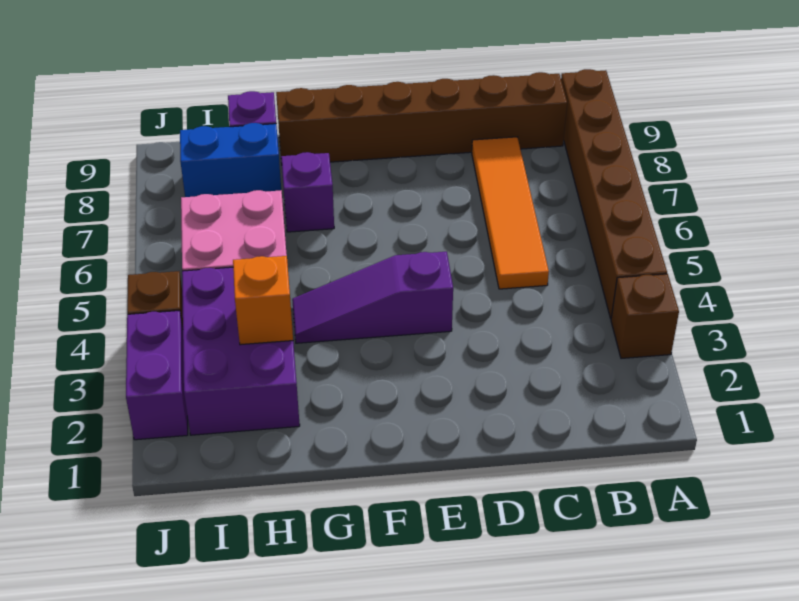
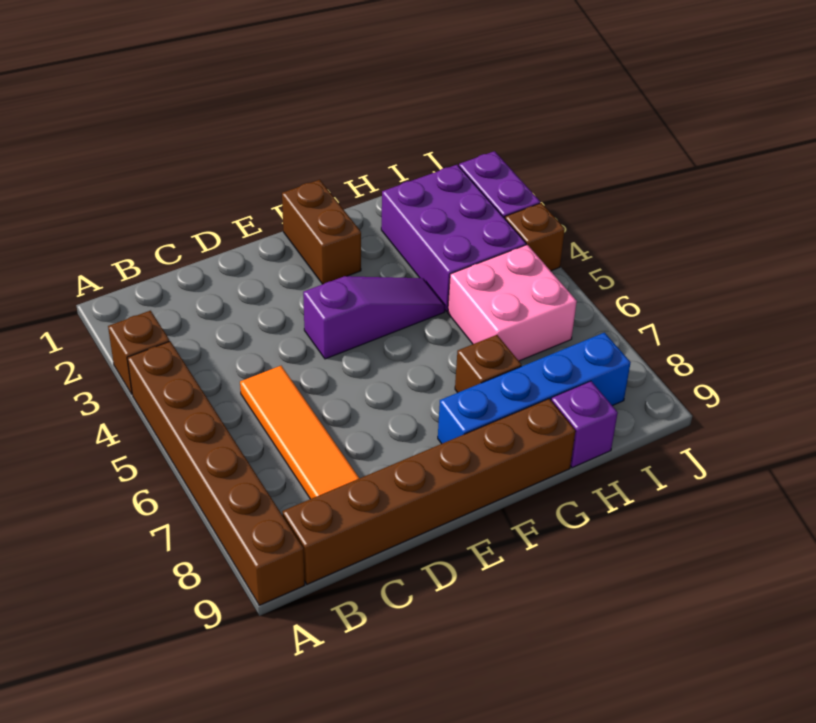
none -> brown brick F1:F2 level 1
purple brick G7 level 1 -> brown brick G7 level 1
orange brick H3 level 2 -> none
blue brick H8:I8 level 1 -> blue brick F8:I8 level 1

